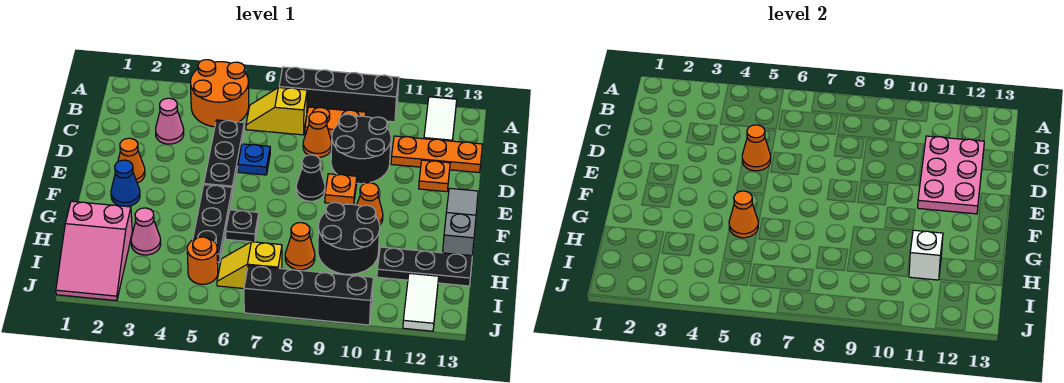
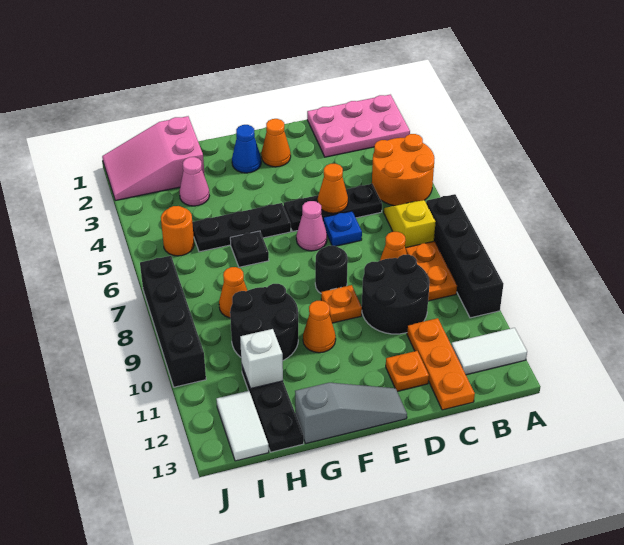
pink cone C3 level 1 -> pink cone E6 level 1
pink plate C11:E12 level 2 -> pink plate A1:C2 level 1
black cone E8 level 1 -> black round brick E8 level 1
orange cone G5 level 2 -> none
yellow slope I6:I7 level 1 top 7 -> none
white tile I12:J12 level 1 -> white tile I12:I13 level 1

